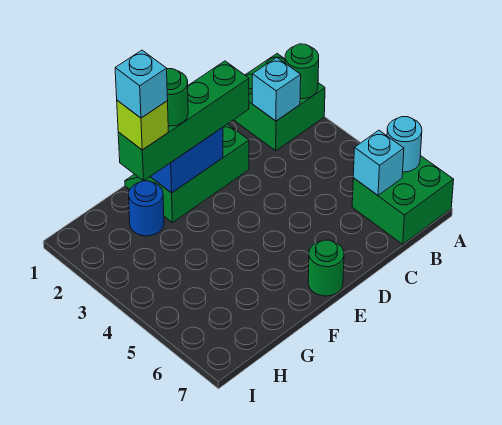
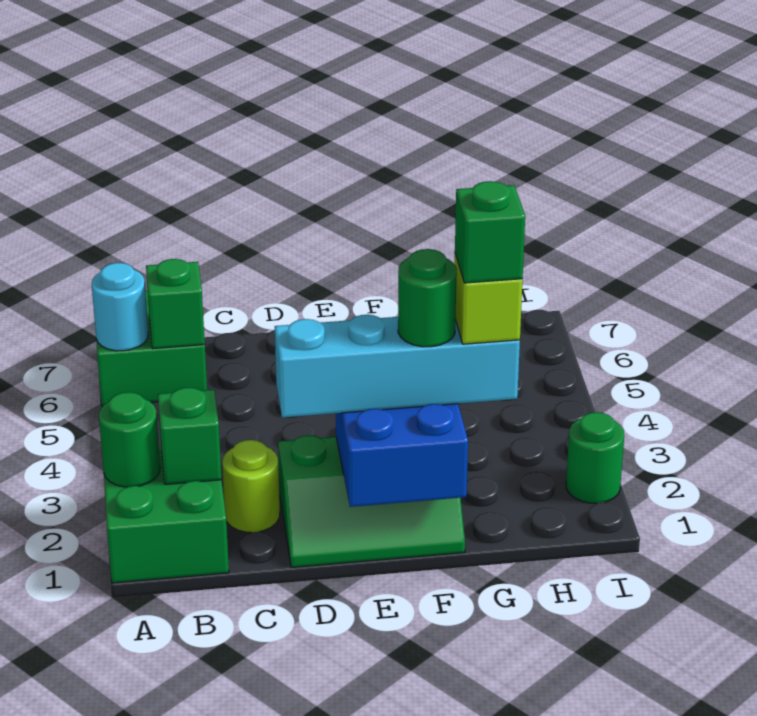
cyan brick B2 level 2 -> green brick B2 level 2
cyan brick B6 level 2 -> green brick B6 level 2
none -> lime round brick C2 level 1
green brick D2:G2 level 3 -> cyan brick D2:G2 level 3
green round brick E7 level 1 -> green round brick I2 level 1
blue round brick G2 level 1 -> none
cyan brick G2 level 5 -> green brick G2 level 5

